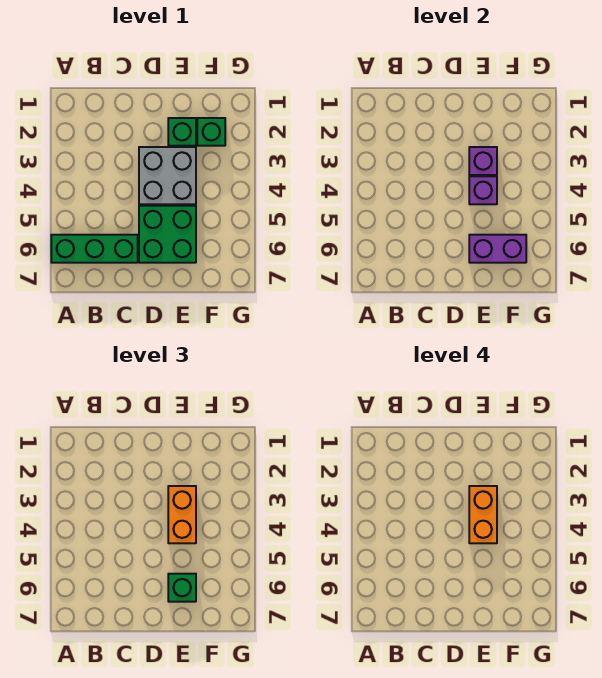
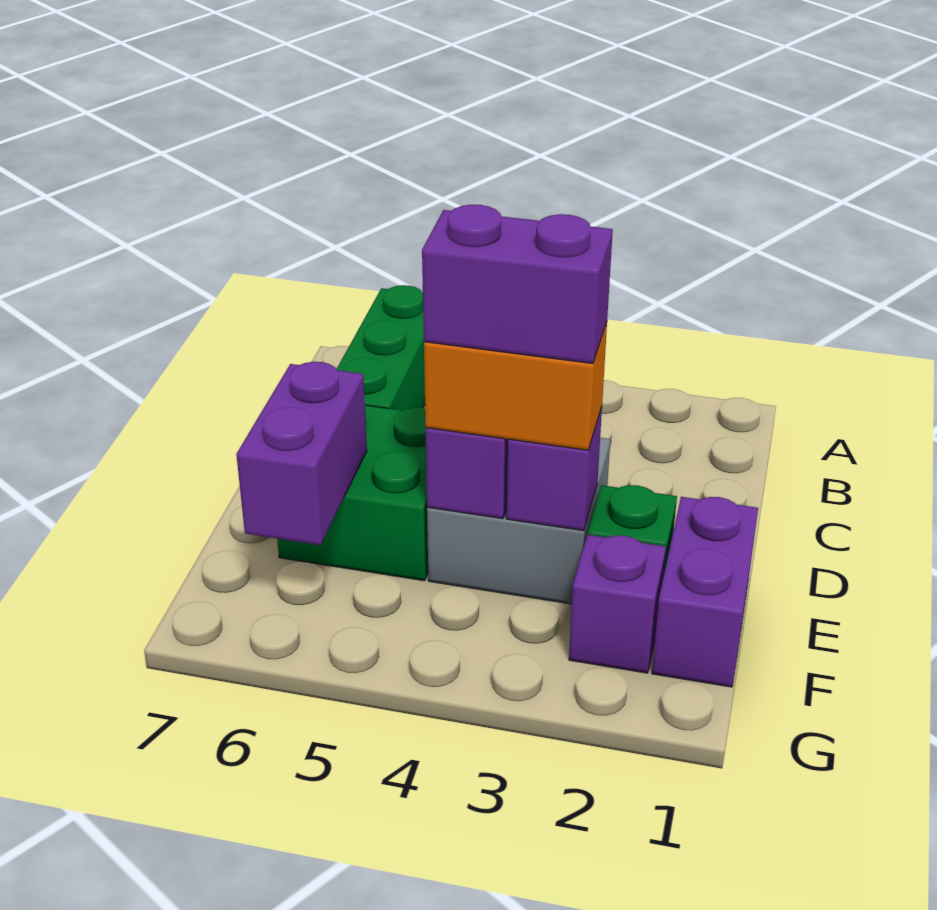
none -> purple brick E1:F1 level 1
orange brick E3:E4 level 4 -> purple brick E3:E4 level 4
green brick E6 level 3 -> none
green brick F2 level 1 -> purple brick F2 level 1

